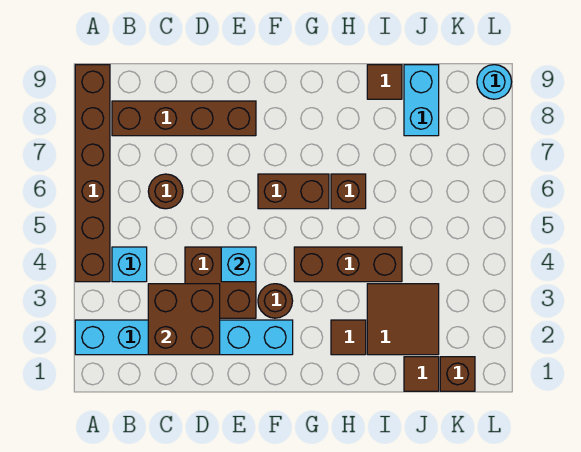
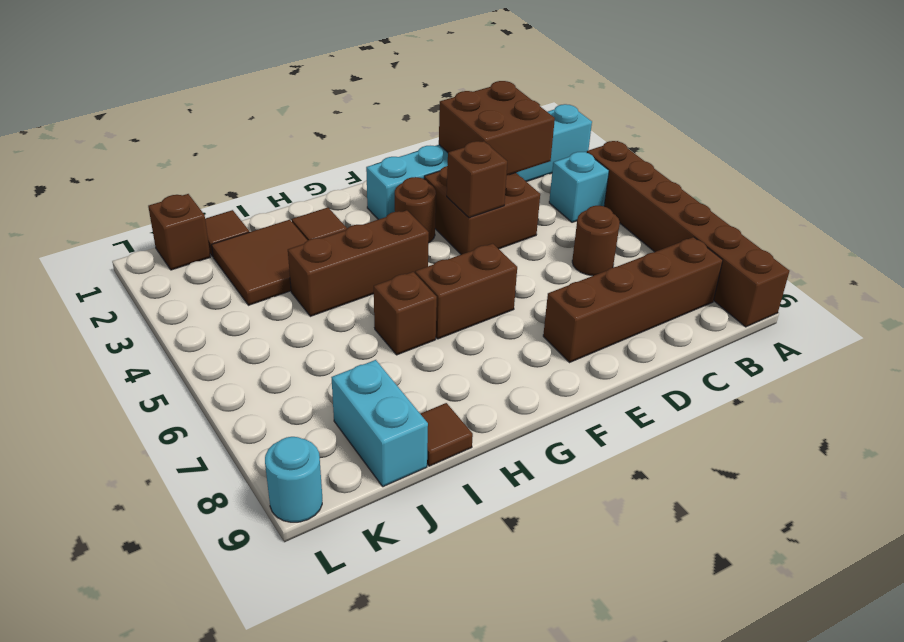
cyan brick E4 level 2 -> brown brick E4 level 2

